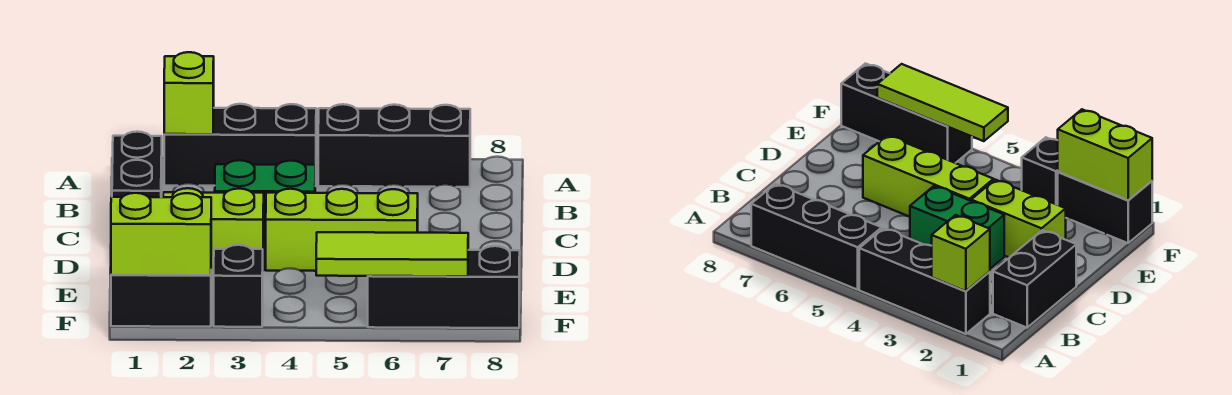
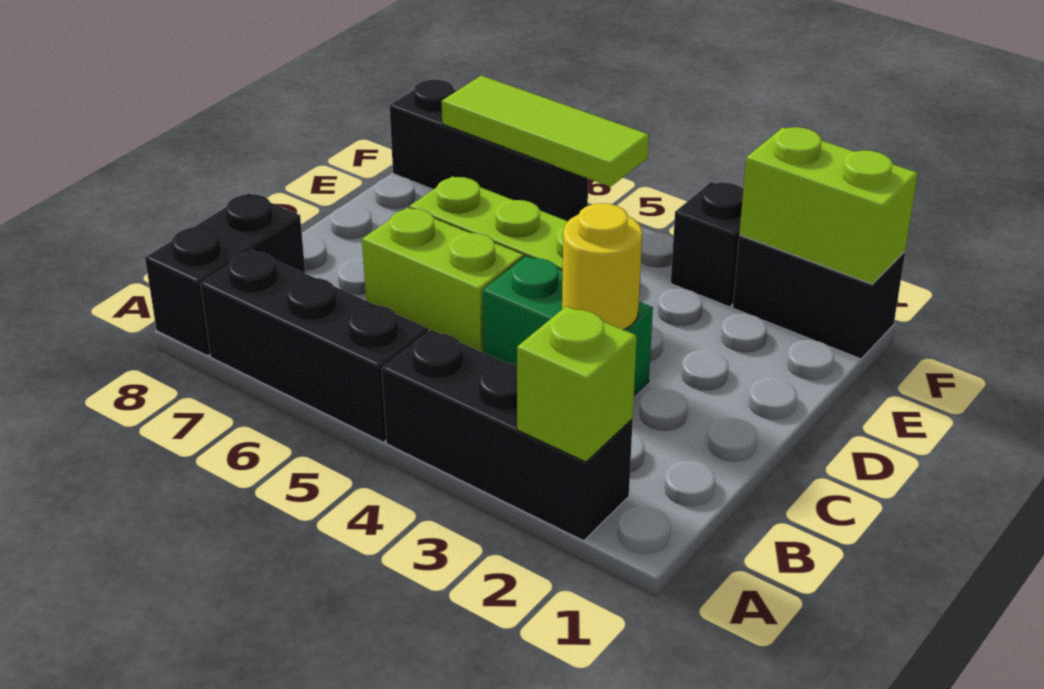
black brick B1:C1 level 1 -> black brick A8:B8 level 1
none -> yellow round brick C3 level 2
lime brick D2:D3 level 1 -> lime brick C5:C6 level 1

